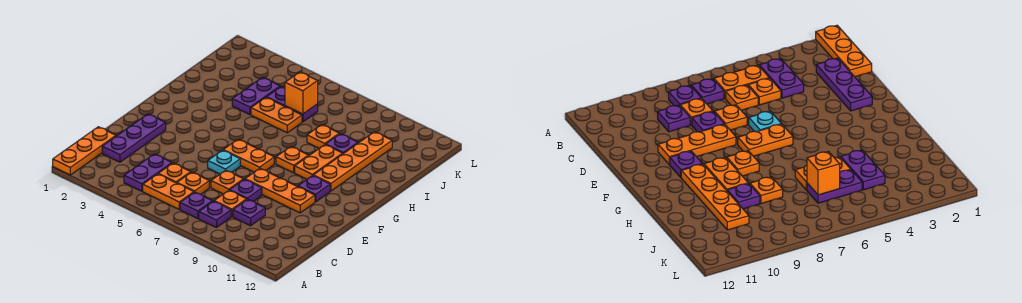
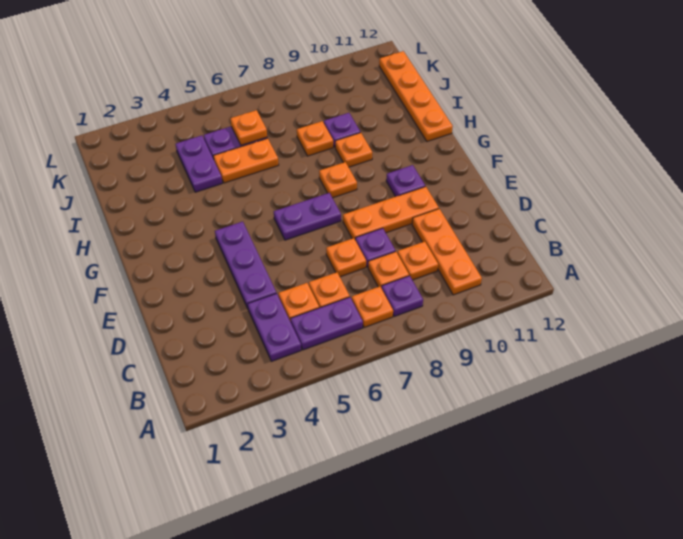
orange plate A1:C1 level 1 -> orange plate B10:D10 level 1
orange plate B5:B6 level 1 -> purple plate B5:B6 level 1
purple plate B7 level 1 -> orange plate B7 level 1
purple plate C2:E2 level 1 -> purple plate D4:F4 level 1
purple plate C9 level 1 -> orange plate C9 level 1
cyan plate E6 level 1 -> none
orange plate F6:F7 level 1 -> purple plate F6:F7 level 1
orange plate G9:H9 level 1 -> orange plate H9 level 1
orange plate G10:J10 level 1 -> orange plate H12:K12 level 1
orange brick J6 level 2 -> orange plate J6 level 2

